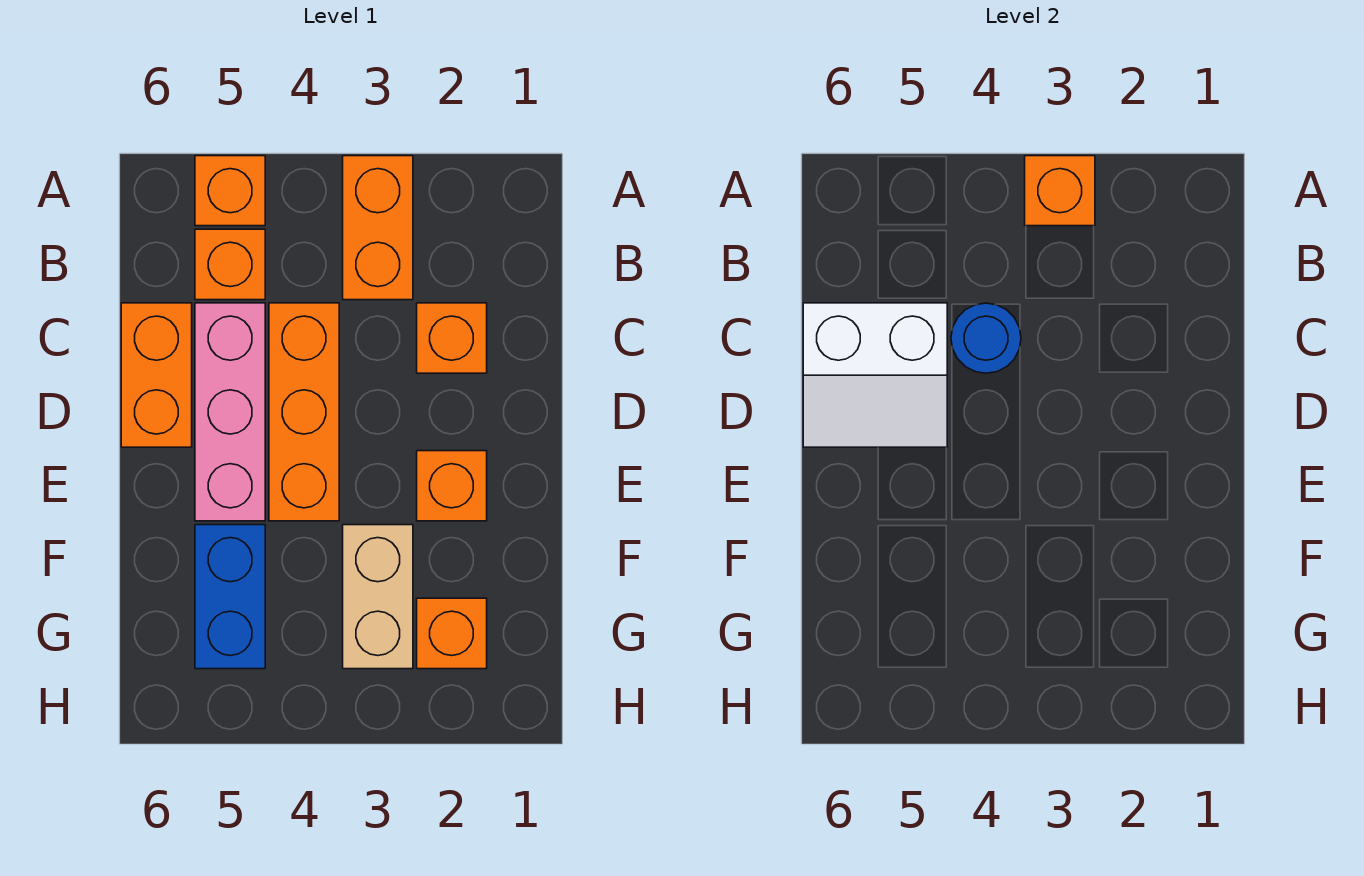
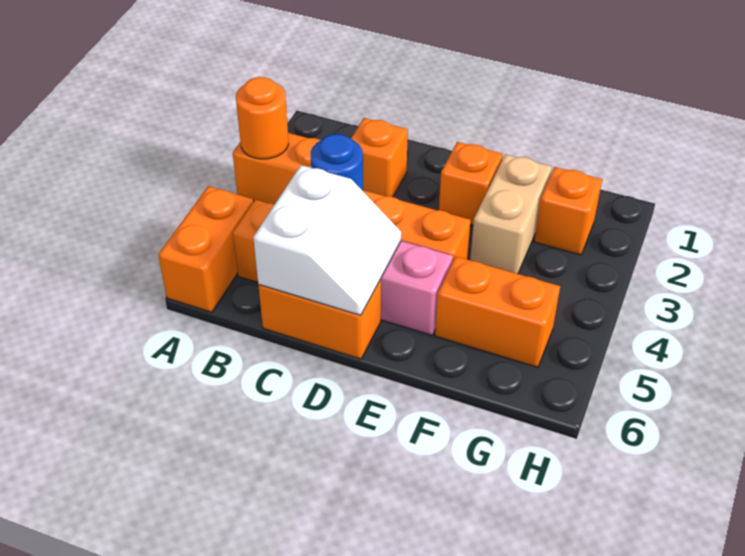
orange brick A3 level 2 -> orange round brick A3 level 2
orange brick A5 level 1 -> orange brick A5:A6 level 1
tan brick F3:G3 level 1 -> tan brick F2:F3 level 1
blue brick F5:G5 level 1 -> orange brick F5:G5 level 1

